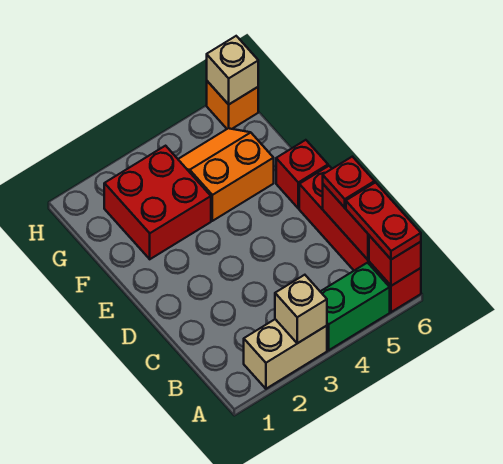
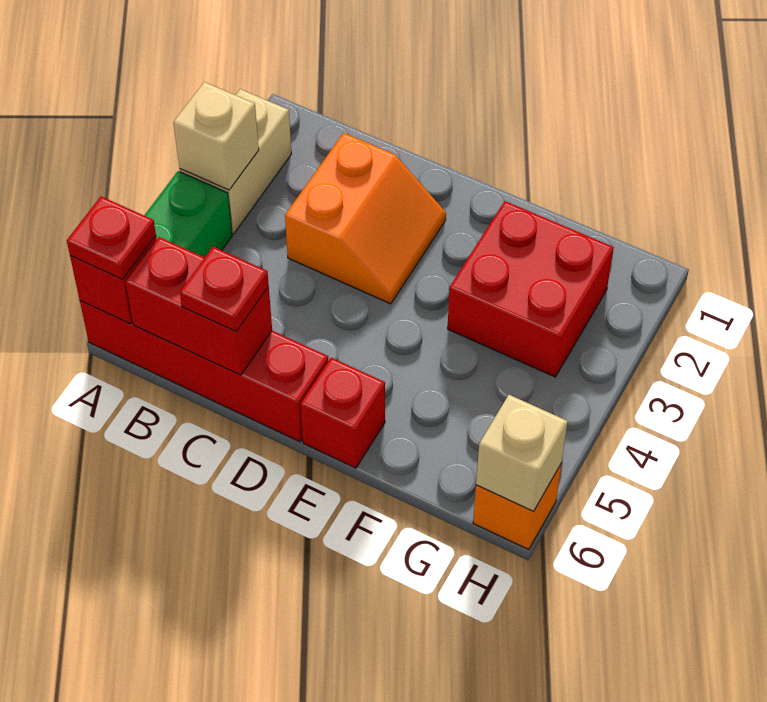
red plate A6:B6 level 3 -> red plate A6 level 3
orange slope F4:G5 level 1 top F -> orange slope C2:D3 level 1 top C

